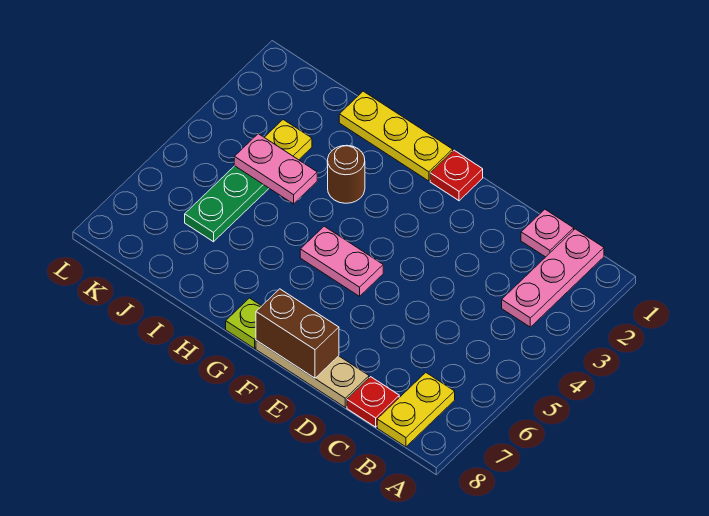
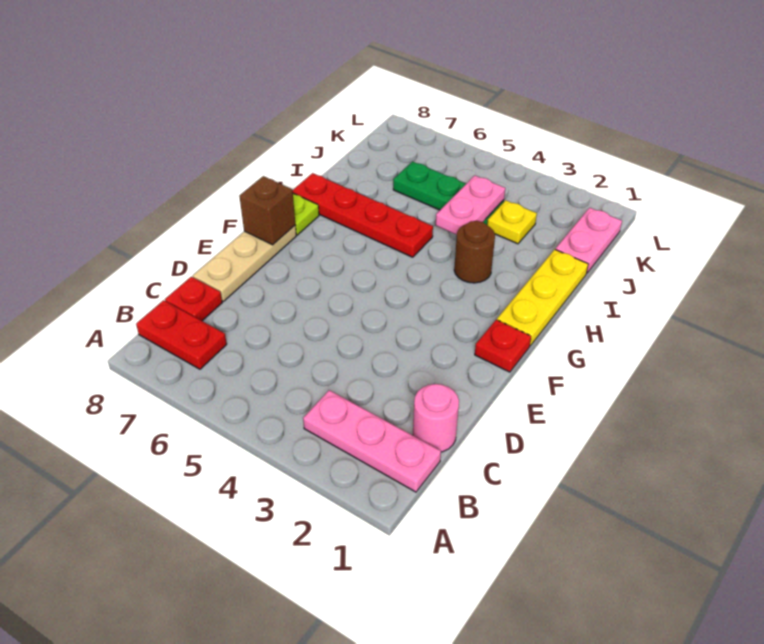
yellow plate B7:B8 level 1 -> red plate B7:B8 level 1
pink plate C1 level 1 -> pink round brick C1 level 1
brown brick E8:F8 level 2 -> brown brick F8 level 2
pink plate F5:G5 level 1 -> pink plate J1:K1 level 1
none -> red plate H5:H8 level 1

